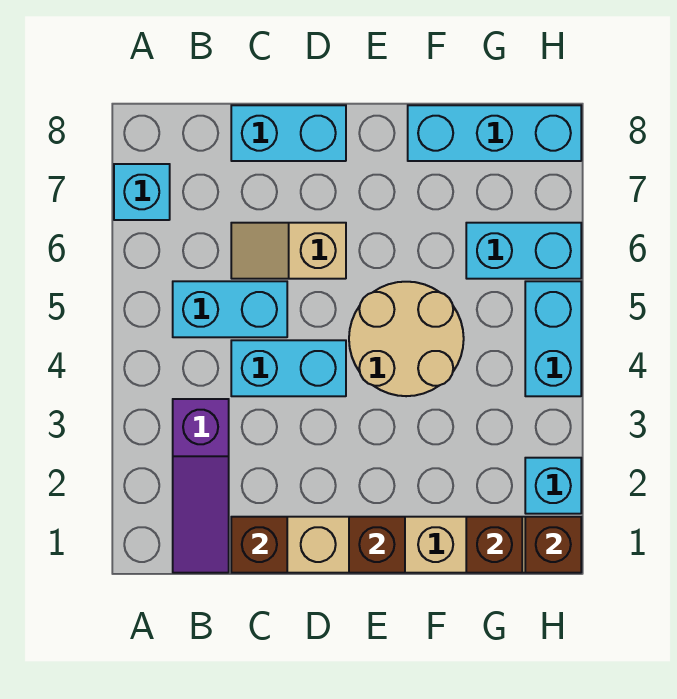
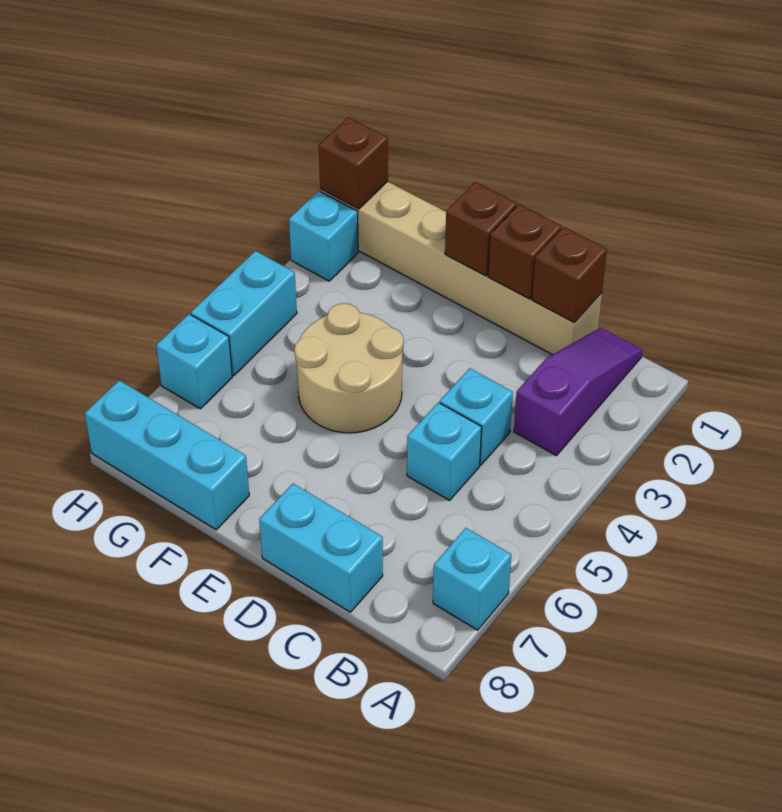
cyan brick B5:C5 level 1 -> cyan brick C5 level 1
cyan brick C4:D4 level 1 -> cyan brick C4 level 1
tan slope C6:D6 level 1 top D -> none
brown brick G1 level 2 -> brown brick D1 level 2
cyan brick G6:H6 level 1 -> cyan brick H6 level 1

